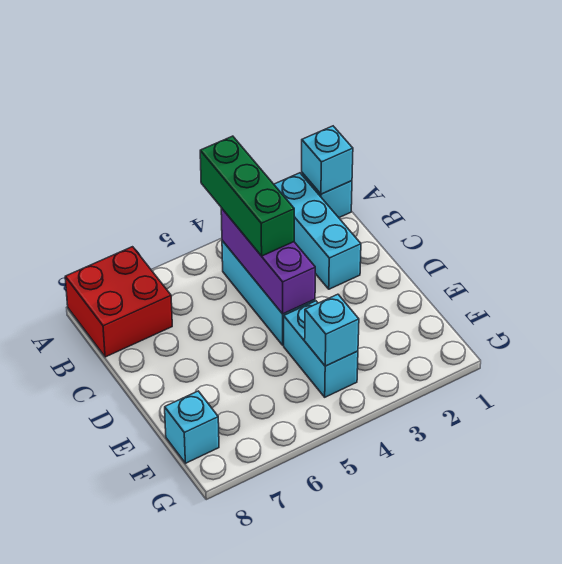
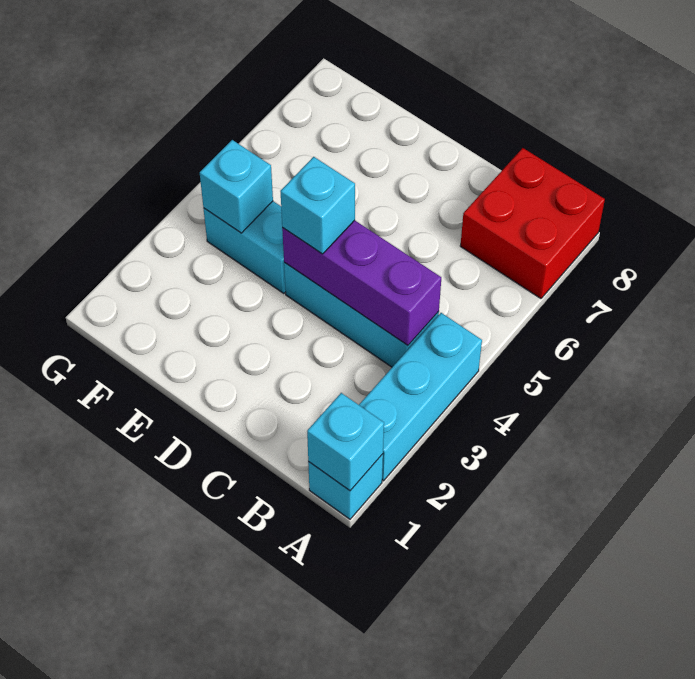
cyan brick A2:C2 level 1 -> cyan brick A2:A4 level 1
green brick A4:C4 level 3 -> none
cyan brick F8 level 1 -> cyan brick D4 level 3

